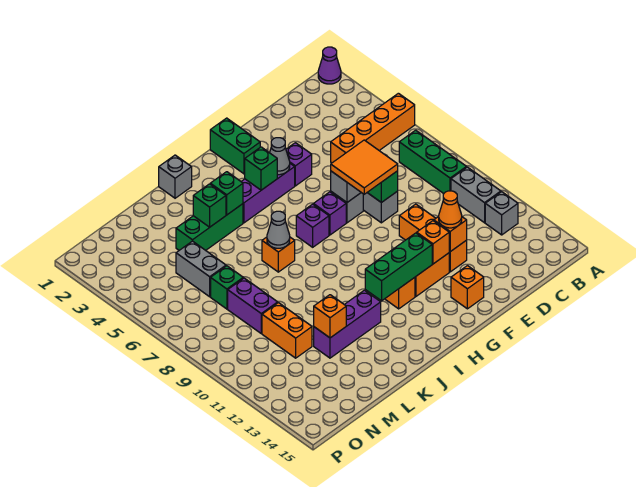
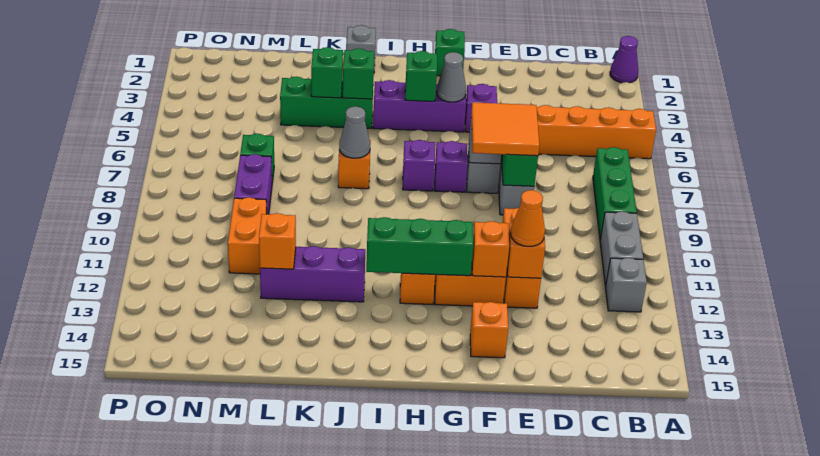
green brick G1:G2 level 1 -> green brick G1 level 1
grey brick M5:M6 level 1 -> none

